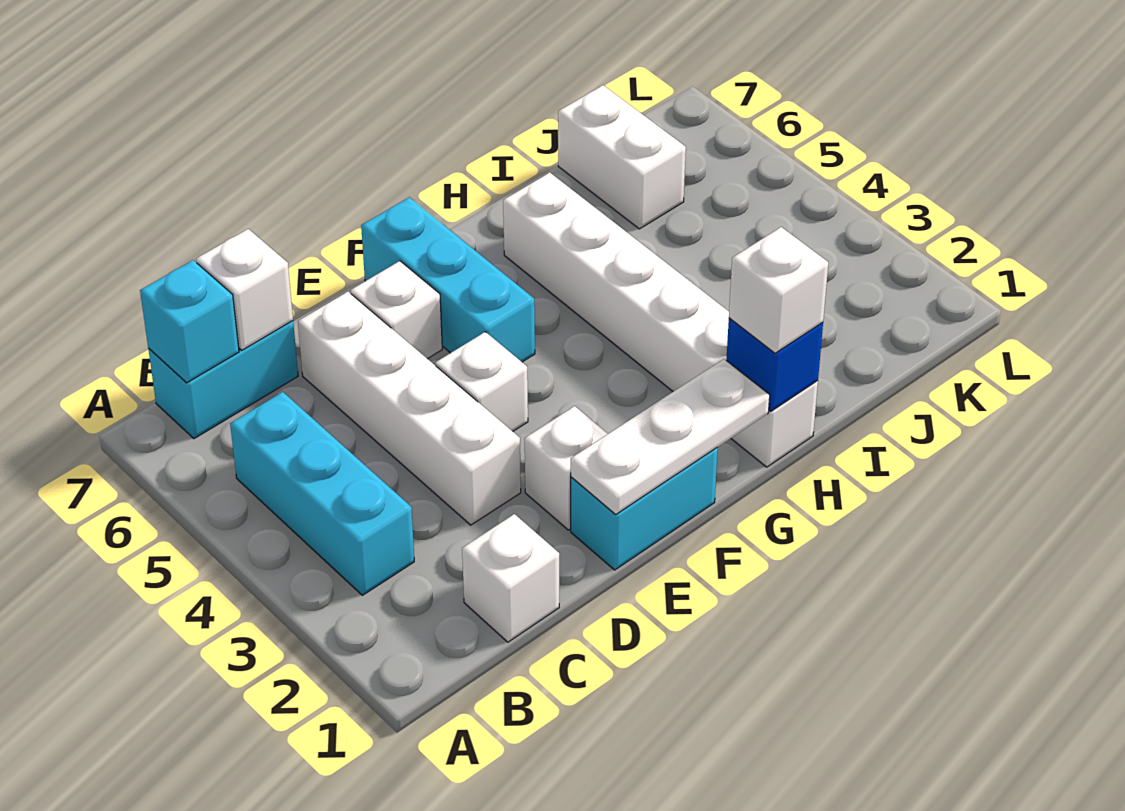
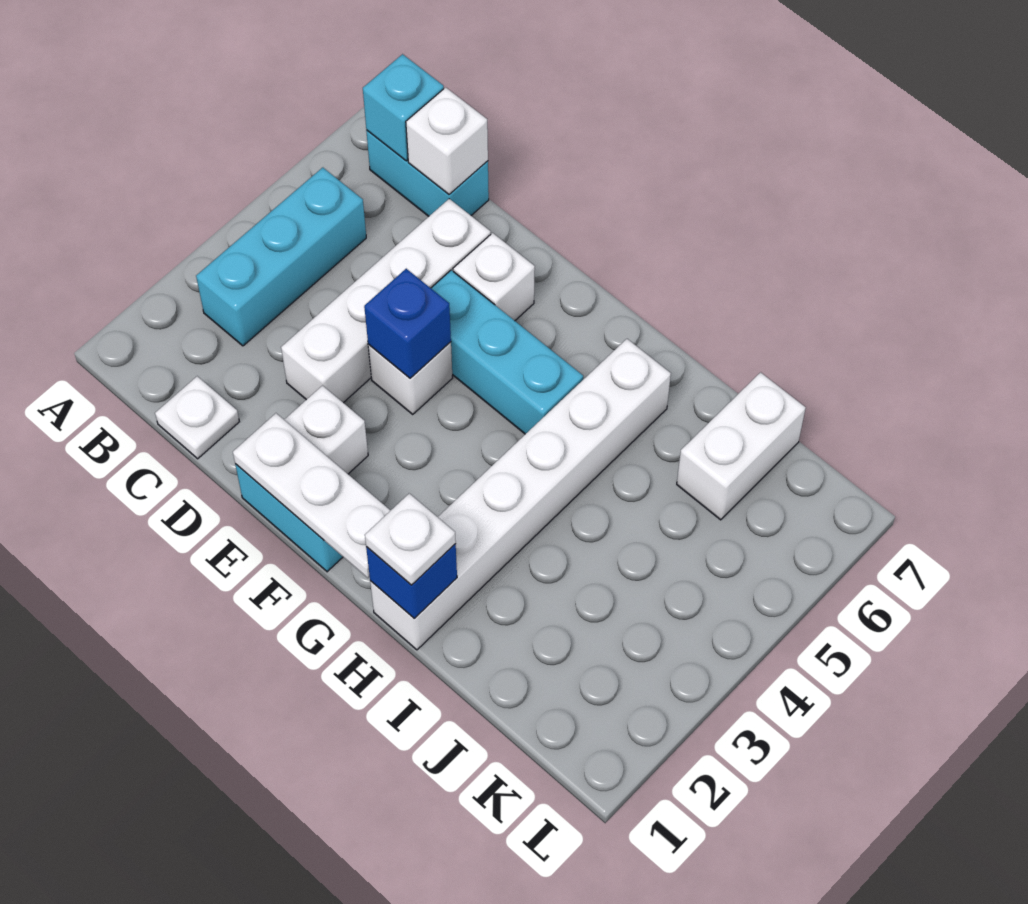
white brick C1 level 1 -> white plate C1 level 1
none -> blue brick E4 level 2
cyan brick F5:F7 level 1 -> cyan brick E5:G5 level 1
white brick H1 level 3 -> white plate H1 level 3

